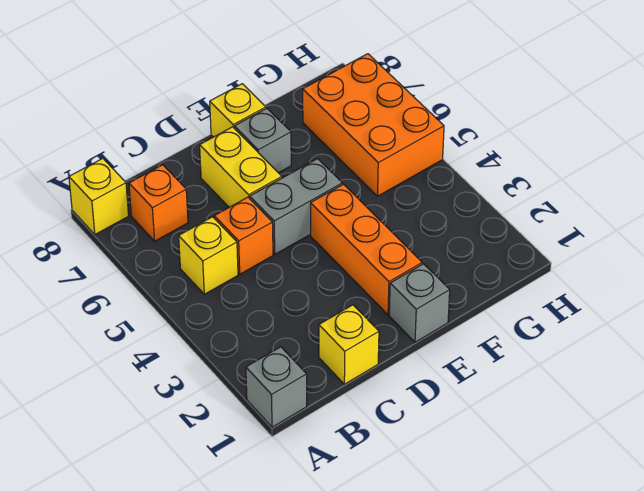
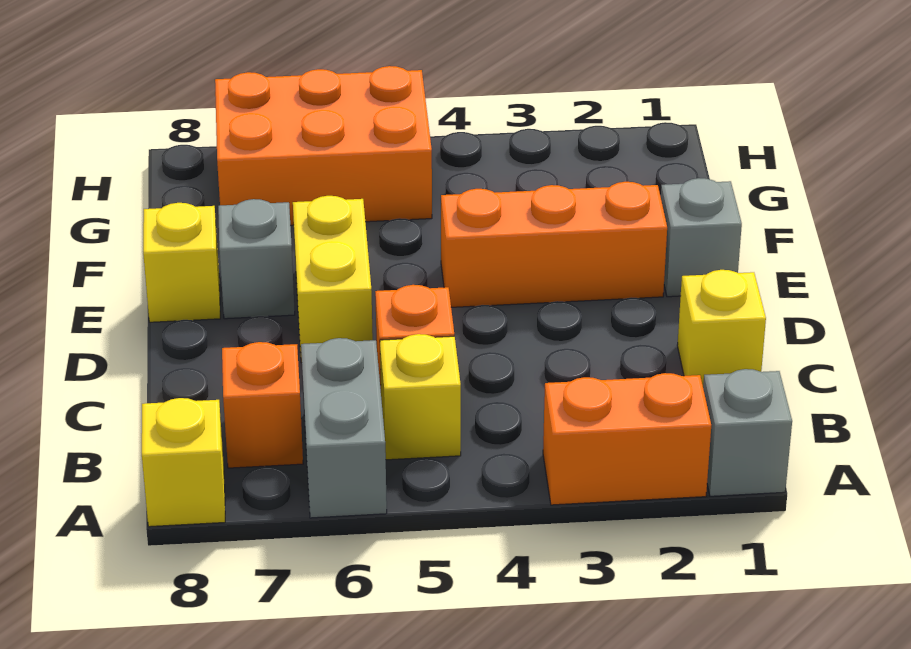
none -> orange brick A2:A3 level 1
grey brick D5:E5 level 1 -> grey brick A6:B6 level 1
yellow brick D6:D7 level 1 -> yellow brick D6:E6 level 1

